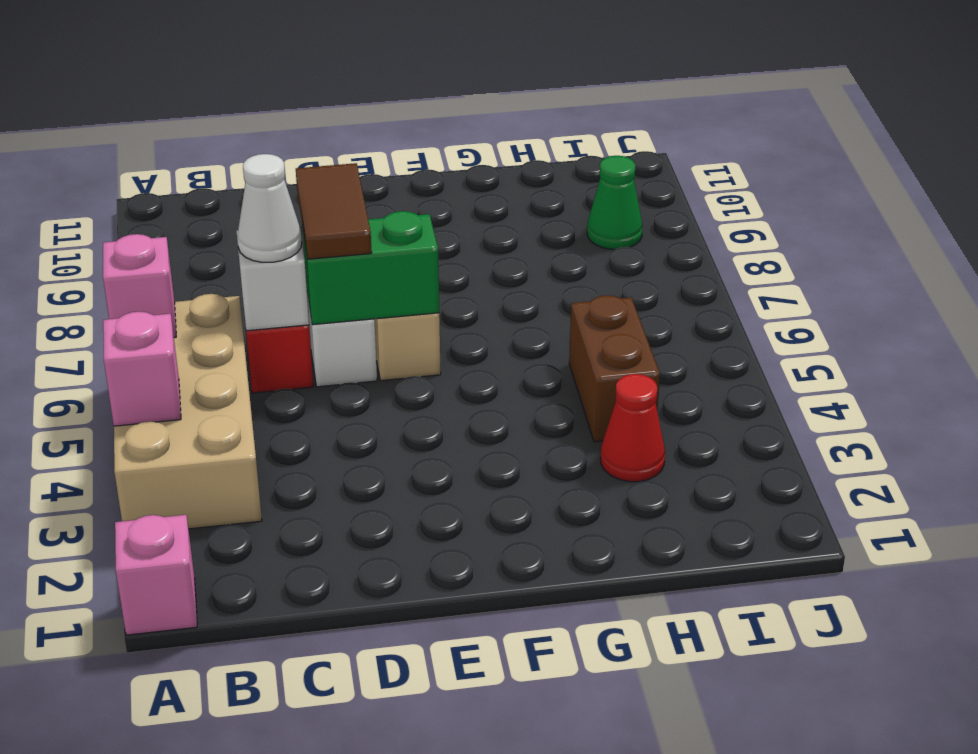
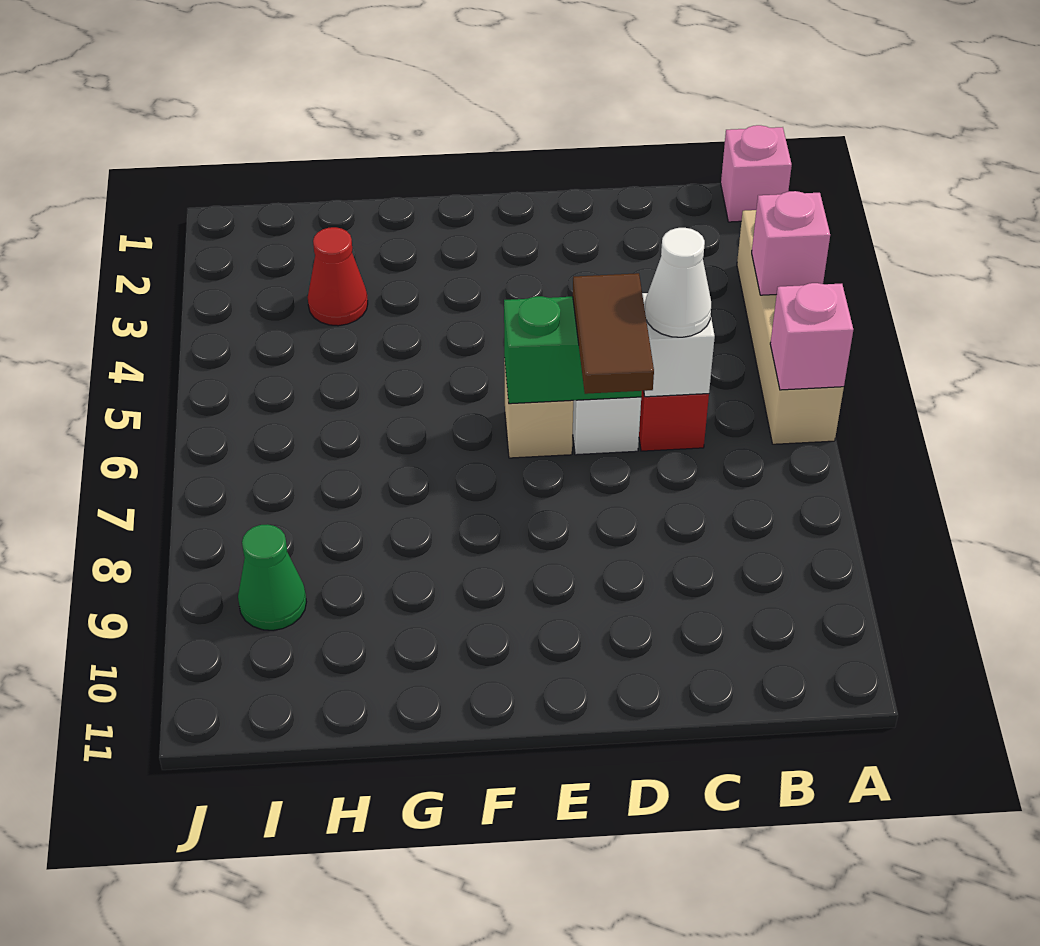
tan brick A3:B6 level 1 -> tan brick A3:A6 level 1
brown brick H4:H5 level 1 -> none

